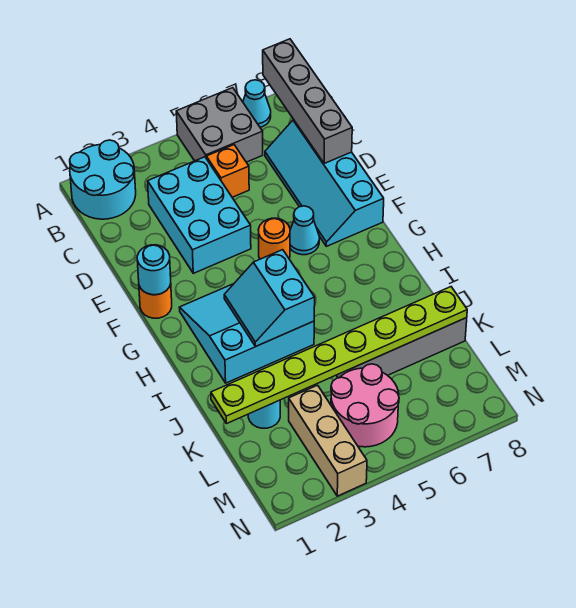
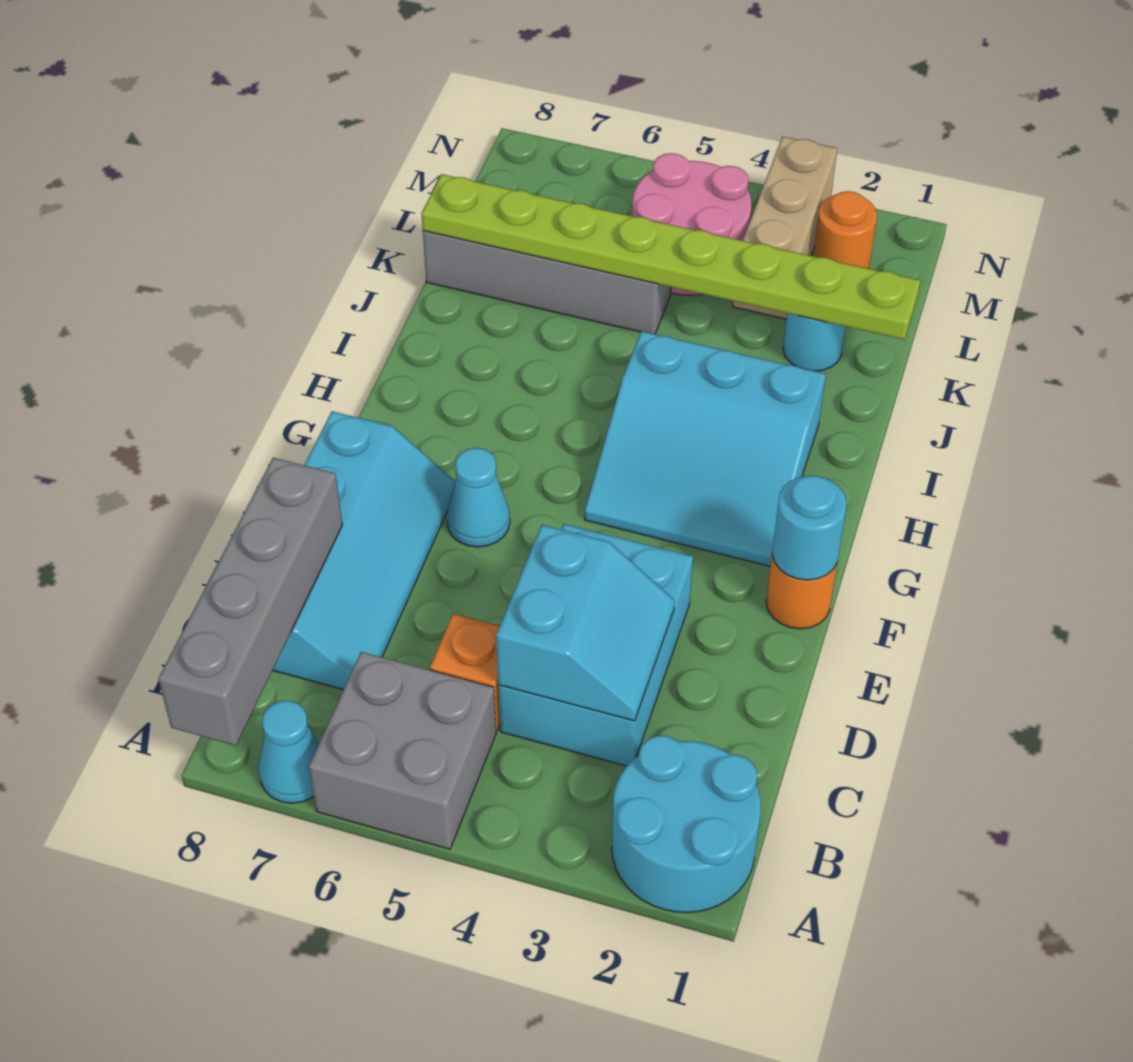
orange round brick F5 level 1 -> orange round brick M2 level 1
cyan slope H3:I4 level 2 top 4 -> cyan slope C3:D4 level 2 top 4

